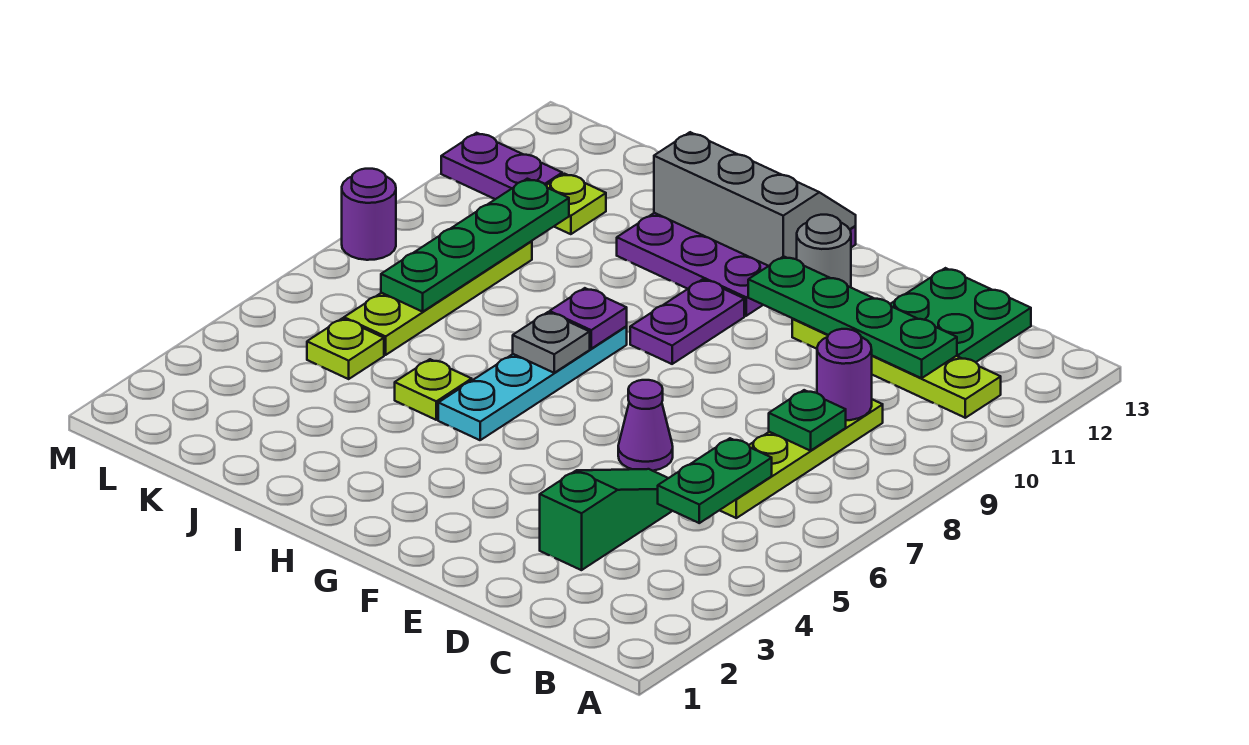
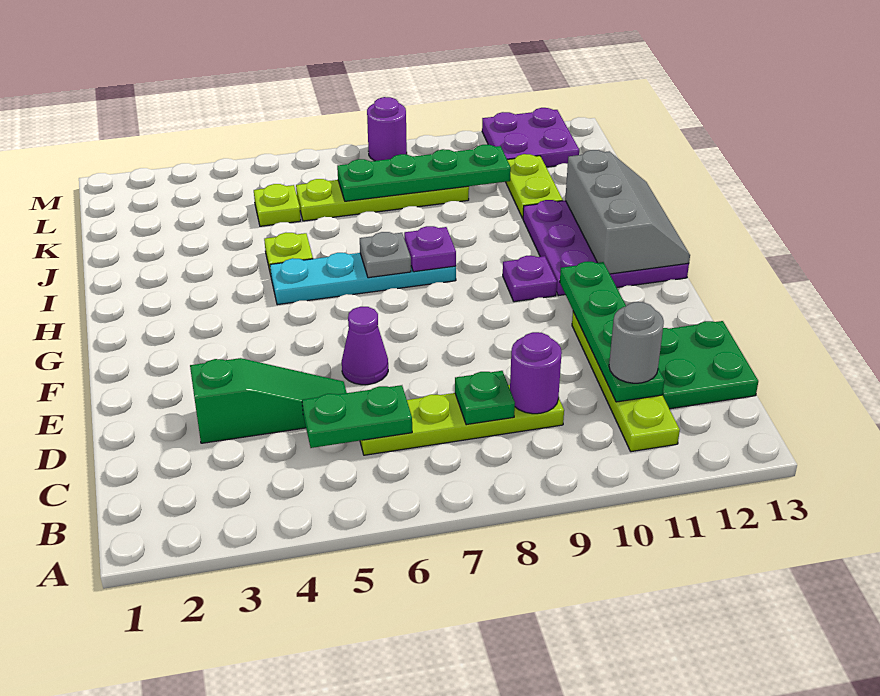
grey round brick F12 level 1 -> grey round brick C11 level 3
purple plate G9:G10 level 1 -> purple plate G10 level 1
lime plate K11 level 1 -> lime plate J11:K11 level 1
purple plate L11:M11 level 1 -> purple plate L11:M12 level 1

